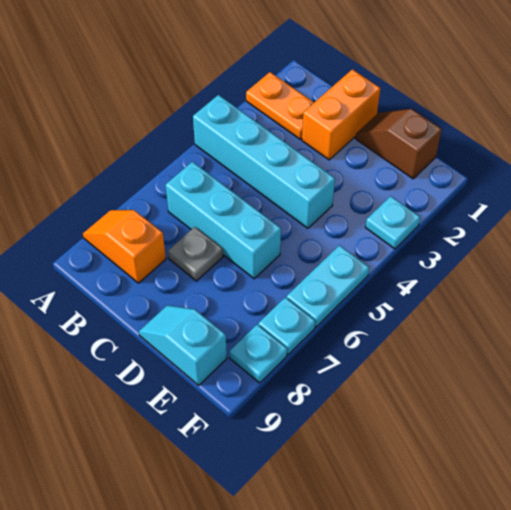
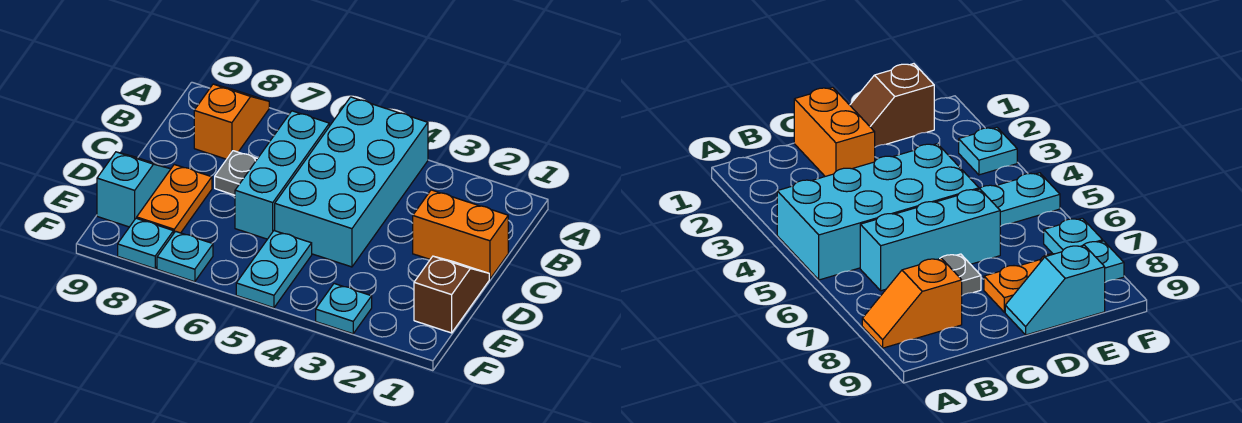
orange plate A2:B2 level 1 -> orange plate D8:E8 level 1
cyan brick A4:D4 level 1 -> cyan brick A4:D5 level 1
cyan plate F5:F6 level 1 -> cyan plate E5:F5 level 1

